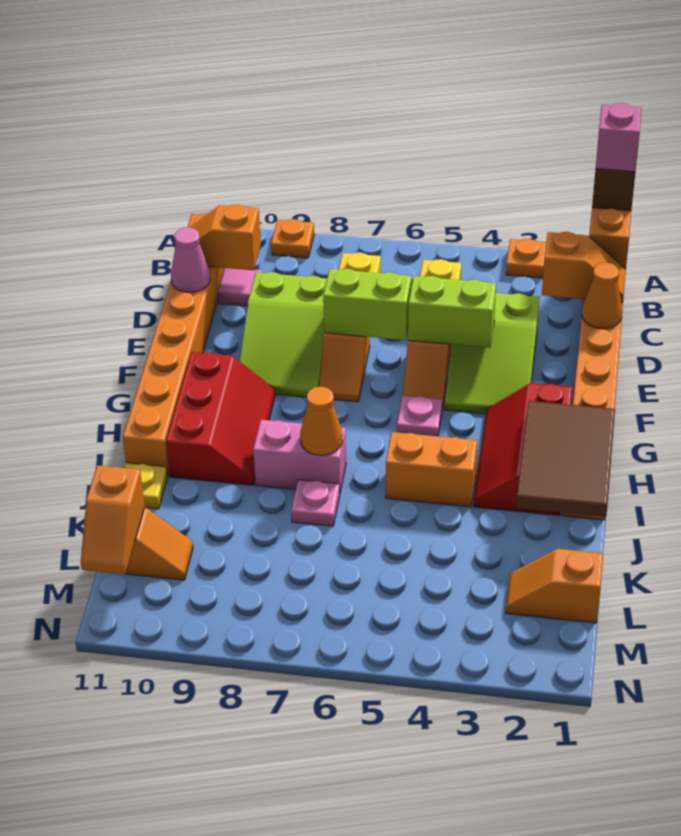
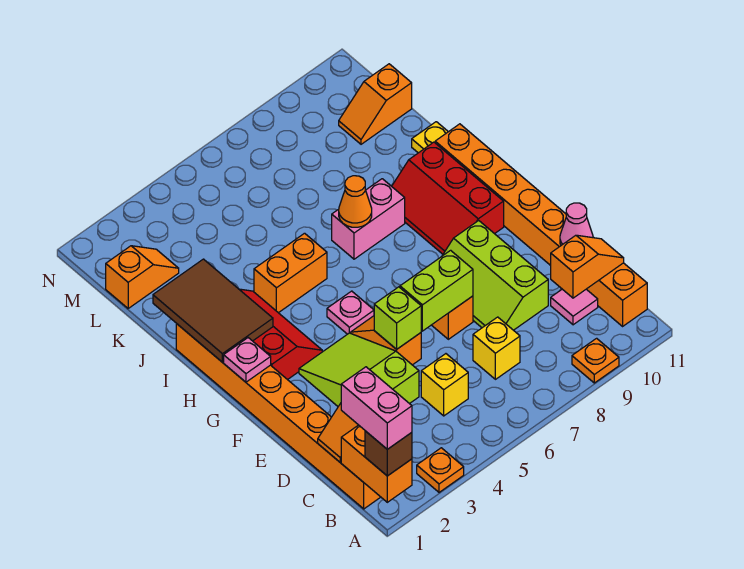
pink brick A1 level 4 -> pink brick A1:B1 level 4
orange cone D1 level 2 -> none
lime slope D8:F9 level 1 top D -> lime slope D8:F9 level 1 top 9
lime brick E4:E5 level 2 -> lime brick E5 level 2
pink plate J7 level 1 -> pink plate G1 level 2
orange slope L11:M11 level 2 top L -> none

